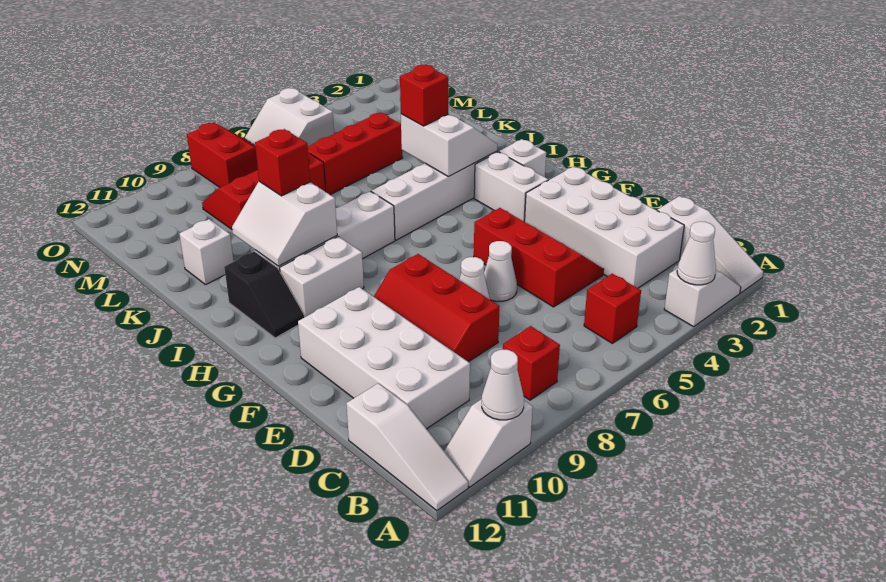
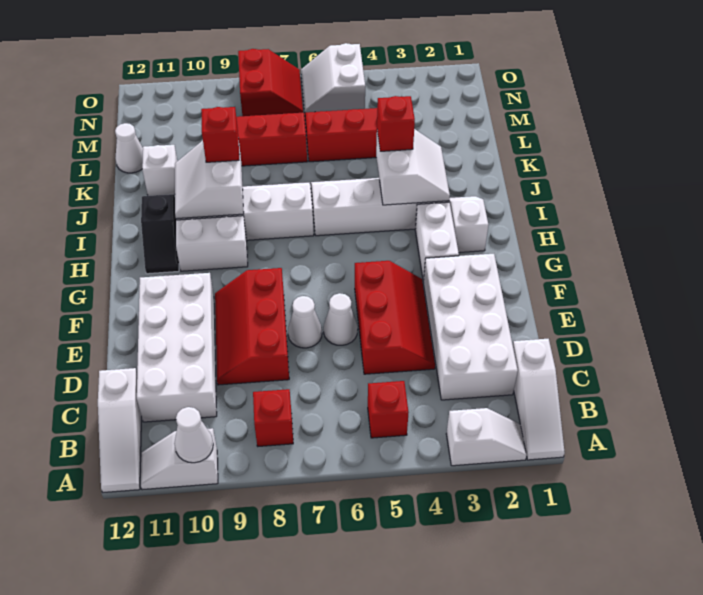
white cone A3 level 2 -> white cone L12 level 1

